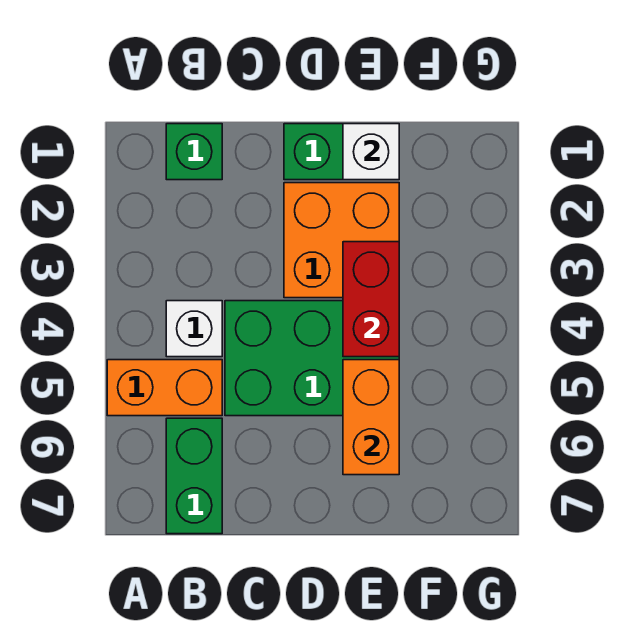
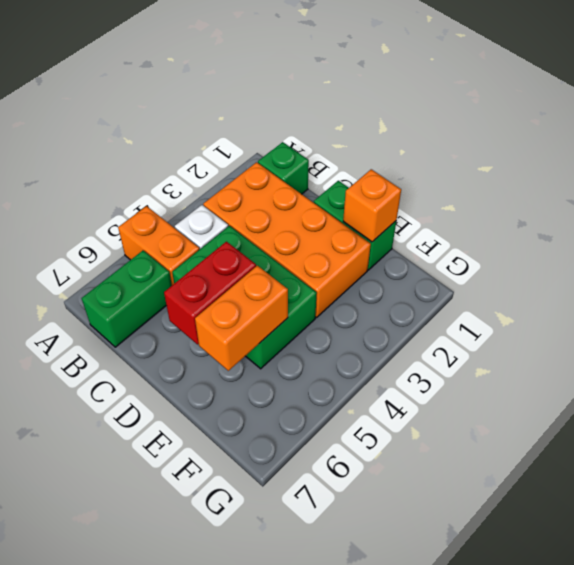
orange brick D2:E3 level 1 -> orange brick B2:E3 level 1
white brick E1 level 2 -> orange brick E1 level 2
red brick E3:E4 level 2 -> red brick D5:D6 level 2

